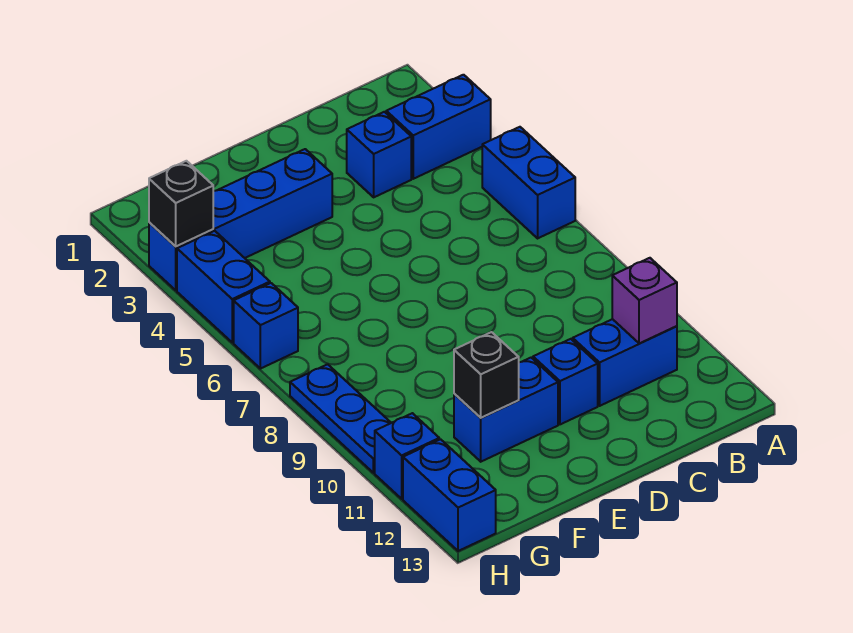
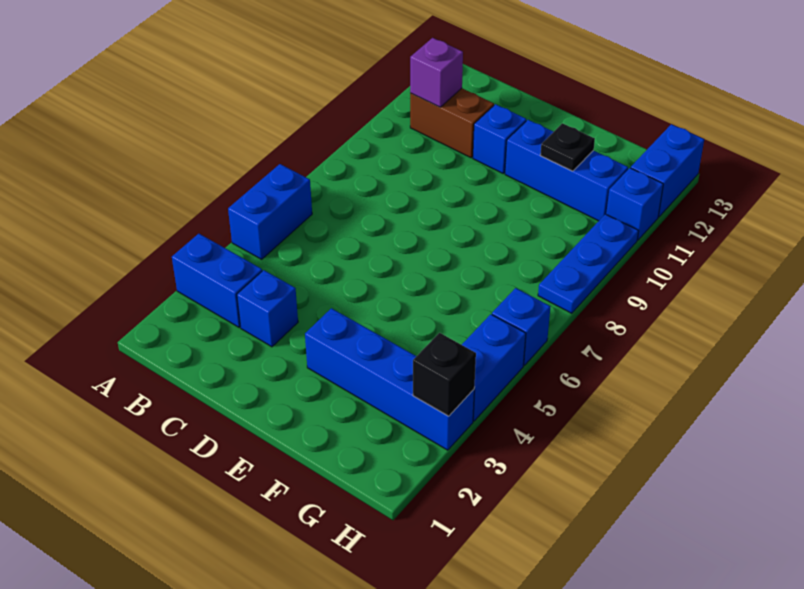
blue brick B11:C11 level 1 -> brown brick B11:C11 level 1
blue brick E11:F11 level 1 -> blue brick E11:G11 level 1
black brick F11 level 2 -> black plate F11 level 2

